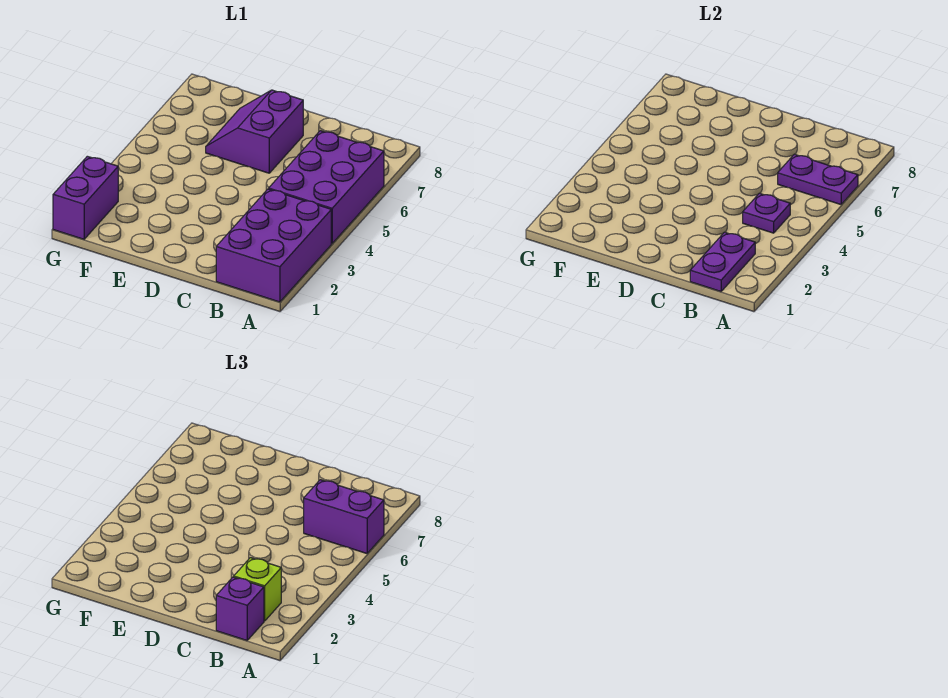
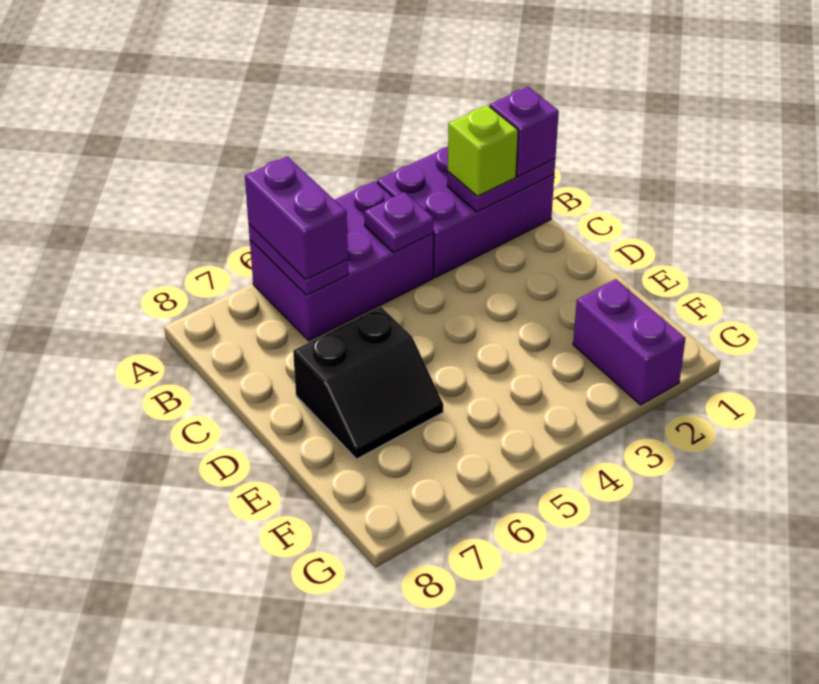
purple slope D6:E7 level 1 top D -> black slope D6:E7 level 1 top D
purple brick G1:G2 level 1 -> purple brick F2:G2 level 1

